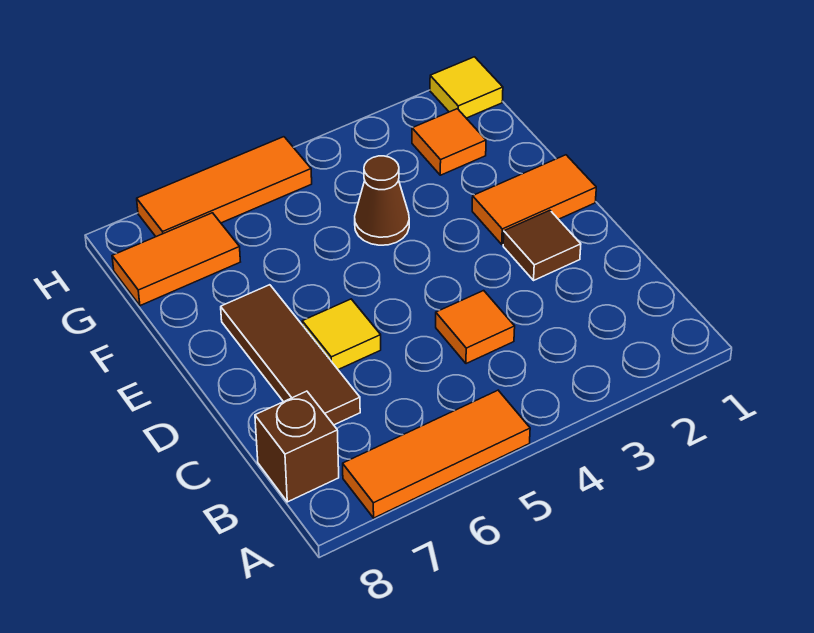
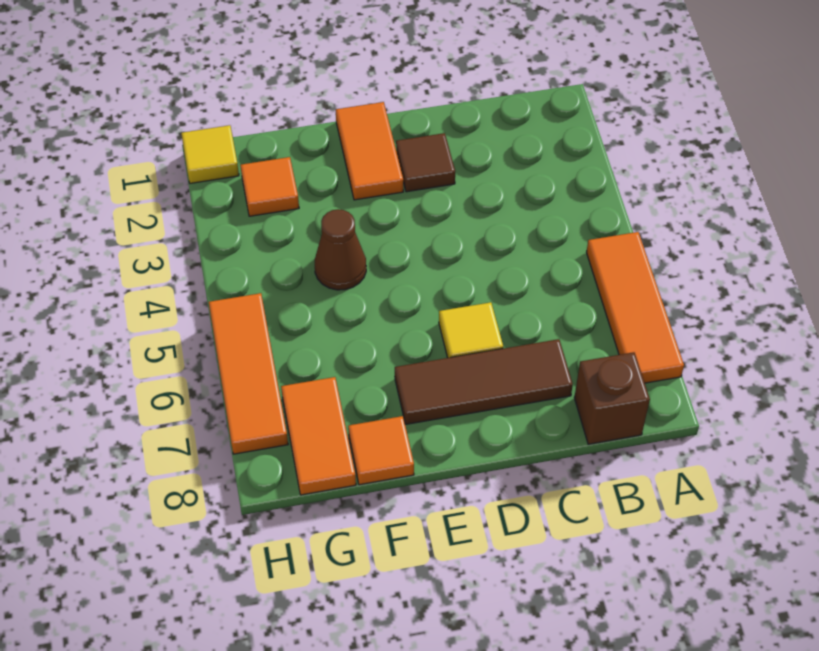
orange tile C4 level 1 -> orange tile F8 level 1

